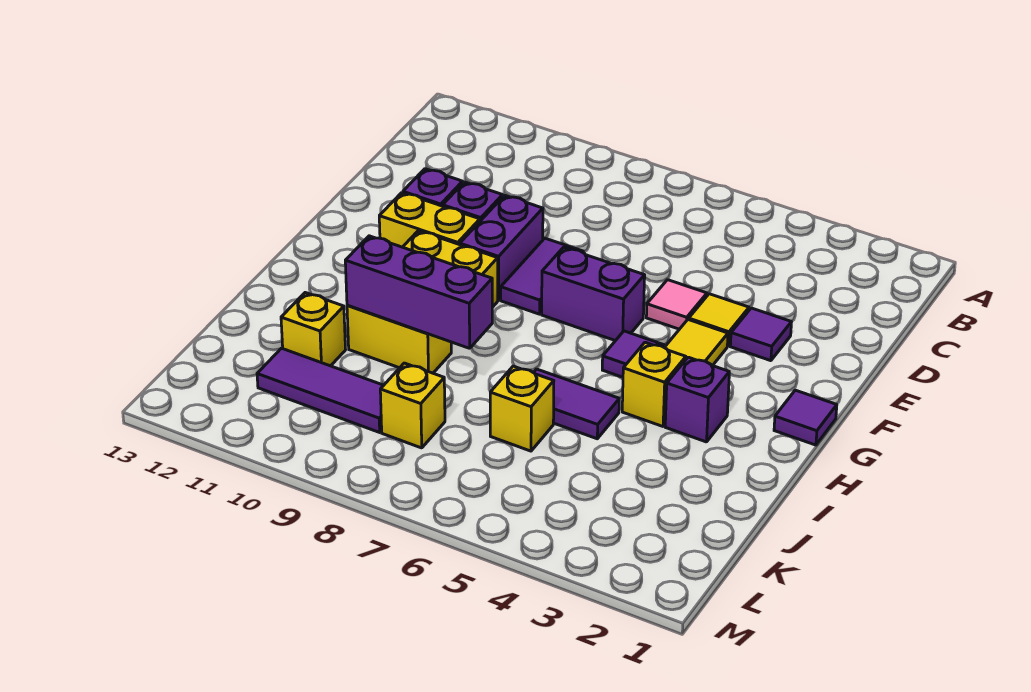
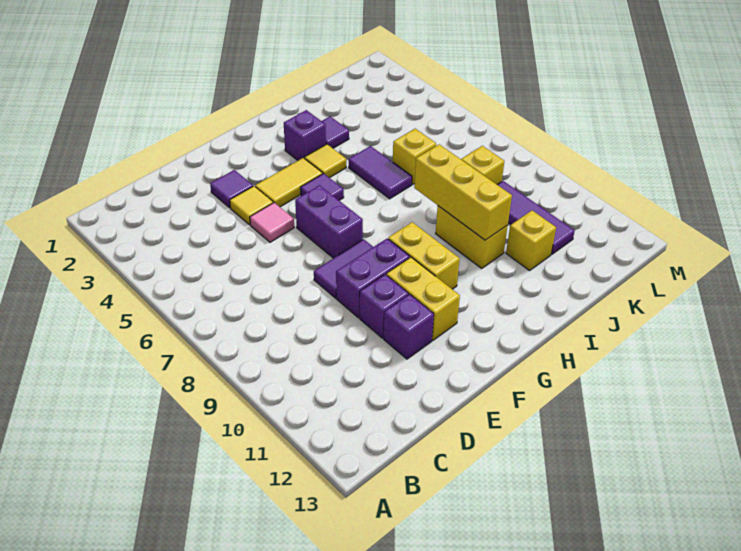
purple tile G1 level 1 -> purple tile I3 level 1
yellow brick H4 level 1 -> yellow tile H4 level 1
purple brick I8:I10 level 2 -> yellow brick I8:I10 level 2

